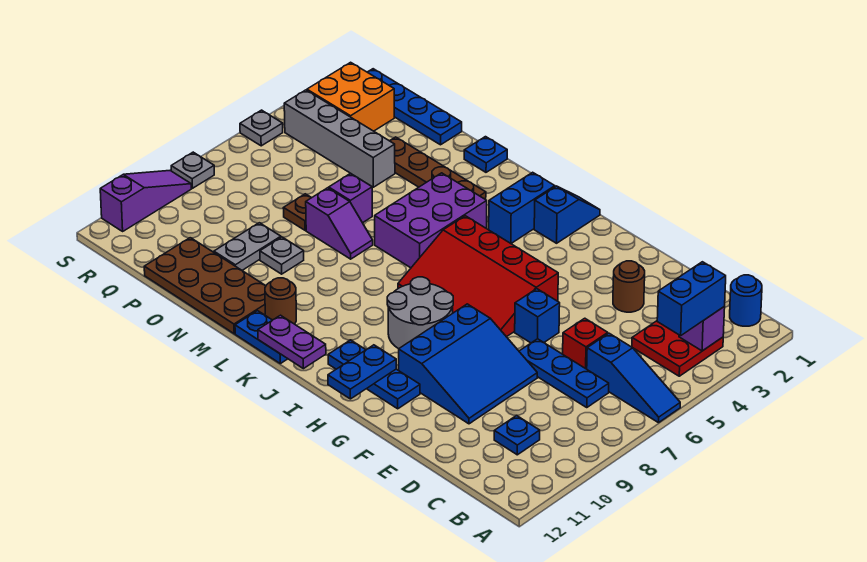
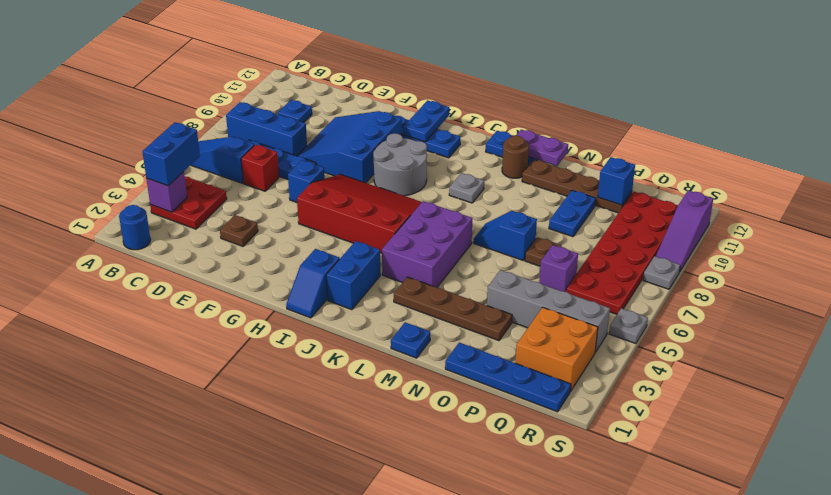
none -> blue brick B8:D8 level 1
brown round brick E3 level 1 -> brown plate E3 level 1
purple plate J12:K12 level 2 -> purple plate L12:M12 level 2
purple slope M7:N7 level 1 top N -> blue slope M7:N7 level 1 top N
brown plate M11:P12 level 1 -> brown plate M11:P11 level 1
purple brick N6 level 1 -> purple brick P6 level 1
grey plate N9 level 1 -> grey plate K9 level 1
grey plate O9:O10 level 1 -> blue plate O9:O10 level 1
none -> blue brick P11 level 2
none -> red plate Q6:R11 level 1

